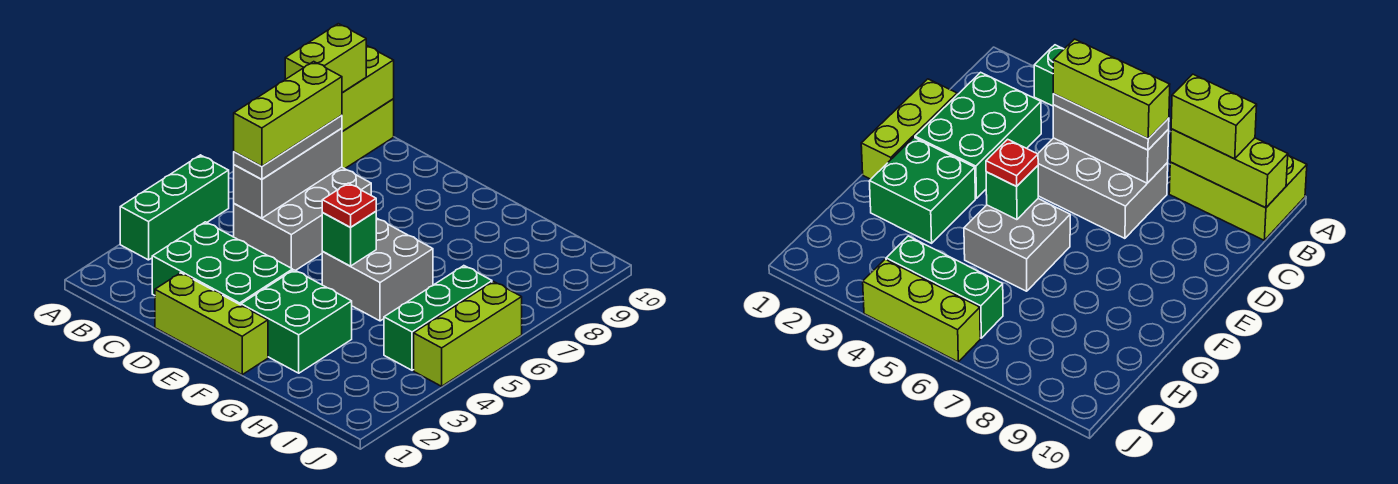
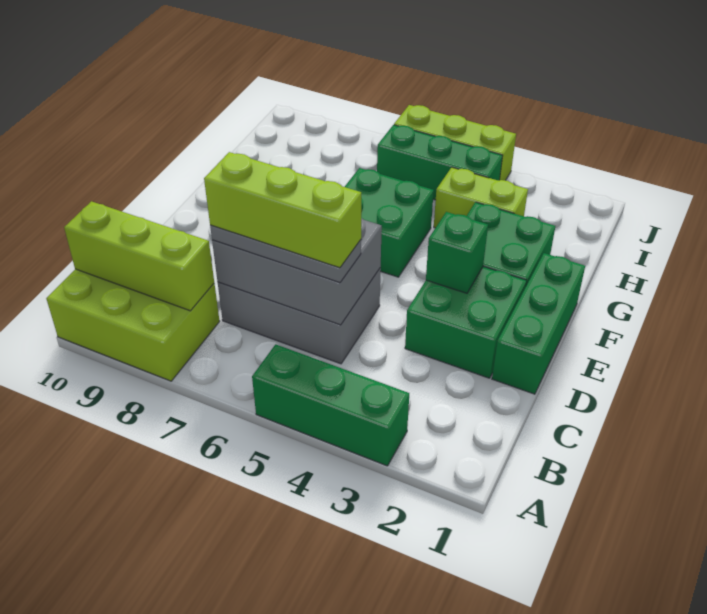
lime brick B8:B9 level 3 -> lime brick H3:H4 level 1
green brick C2:E3 level 1 -> green brick D2:E3 level 1
grey brick C5:C7 level 2 -> grey brick C5:D7 level 2
lime brick D1:F1 level 1 -> green brick D1:F1 level 1
grey brick F5:G6 level 1 -> green brick F5:G6 level 1
green brick F5 level 2 -> green brick E3 level 2
red plate F5 level 3 -> none

